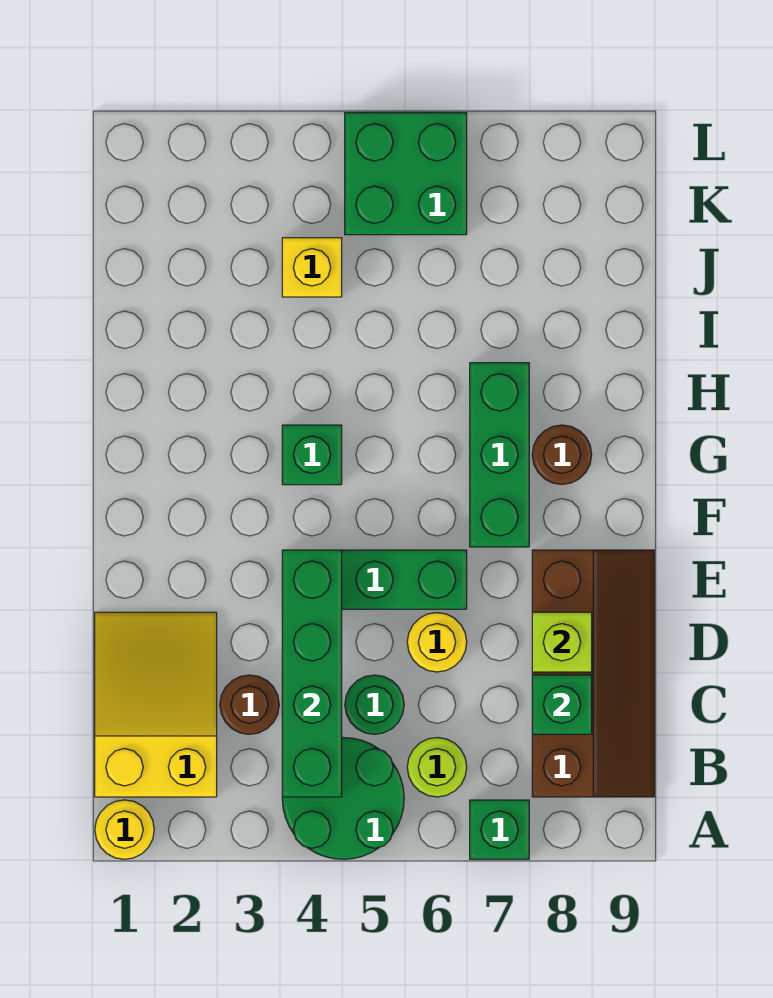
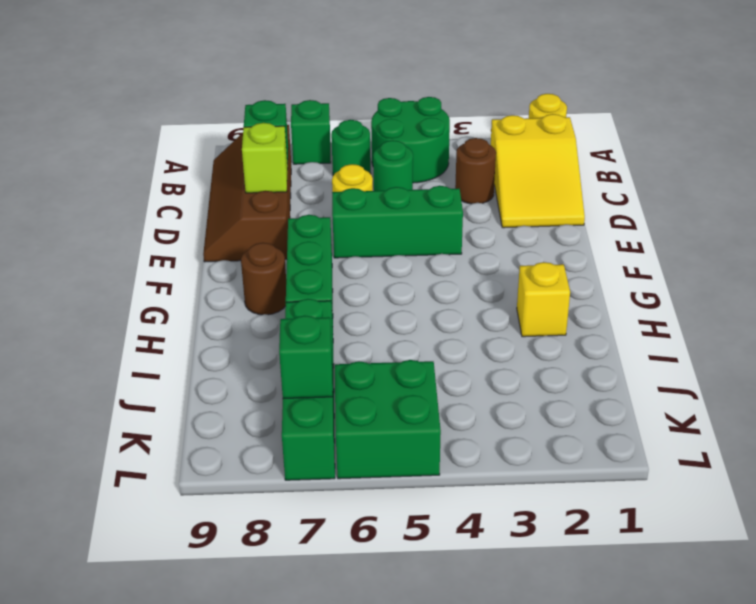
green brick B4:E4 level 2 -> green brick I7:L7 level 1
lime round brick B6 level 1 -> green round brick B6 level 1
green brick G4 level 1 -> green brick K7 level 2
yellow brick J4 level 1 -> yellow brick H2 level 1

